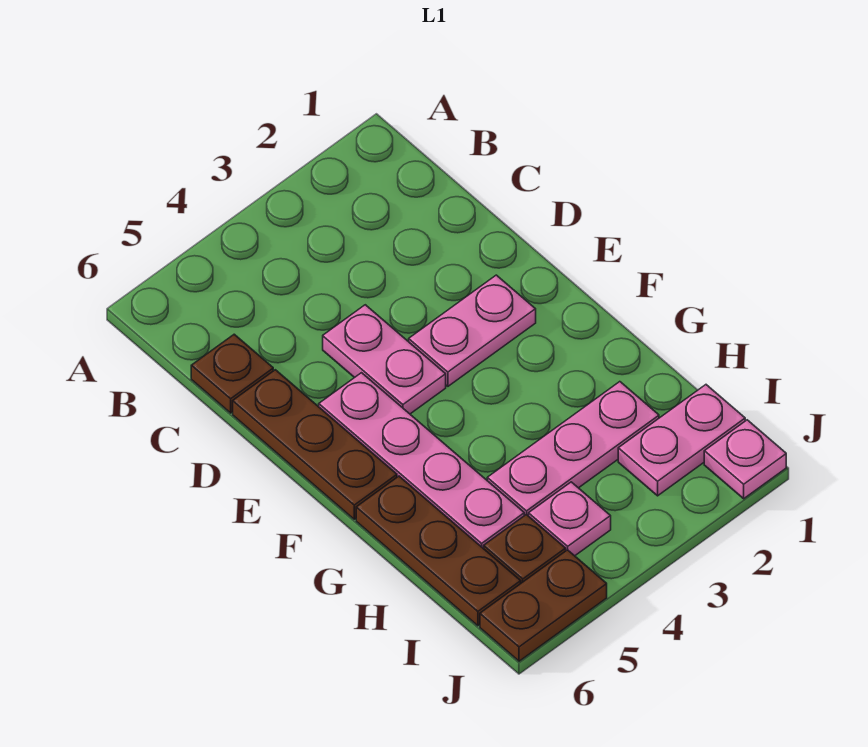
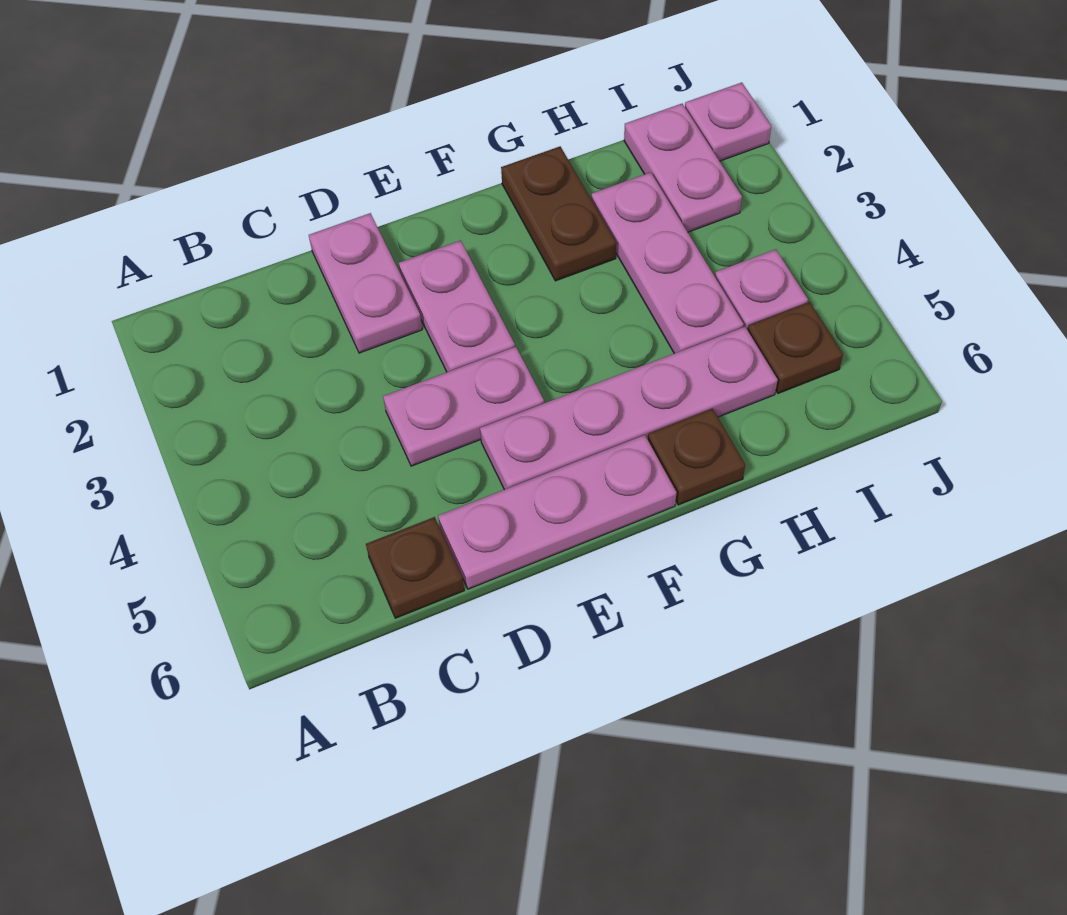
none -> pink plate D1:D2 level 1
brown plate D6:F6 level 1 -> pink plate D6:F6 level 1
brown plate G6:I6 level 1 -> brown plate G6 level 1
brown plate J5:J6 level 1 -> brown plate G1:G2 level 1

